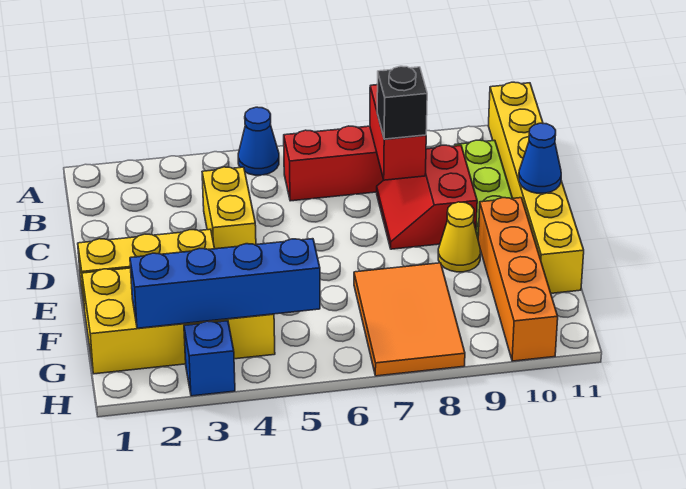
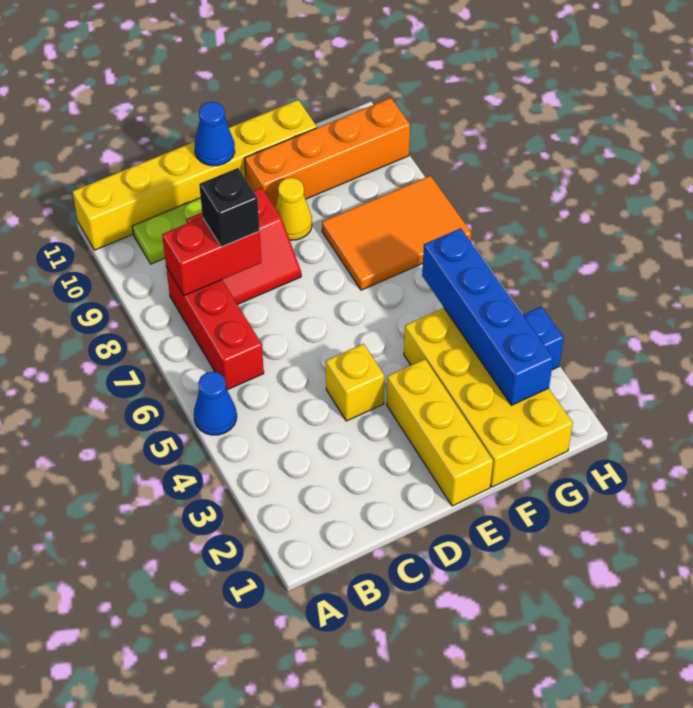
yellow brick C4:D4 level 1 -> yellow brick D4 level 1

